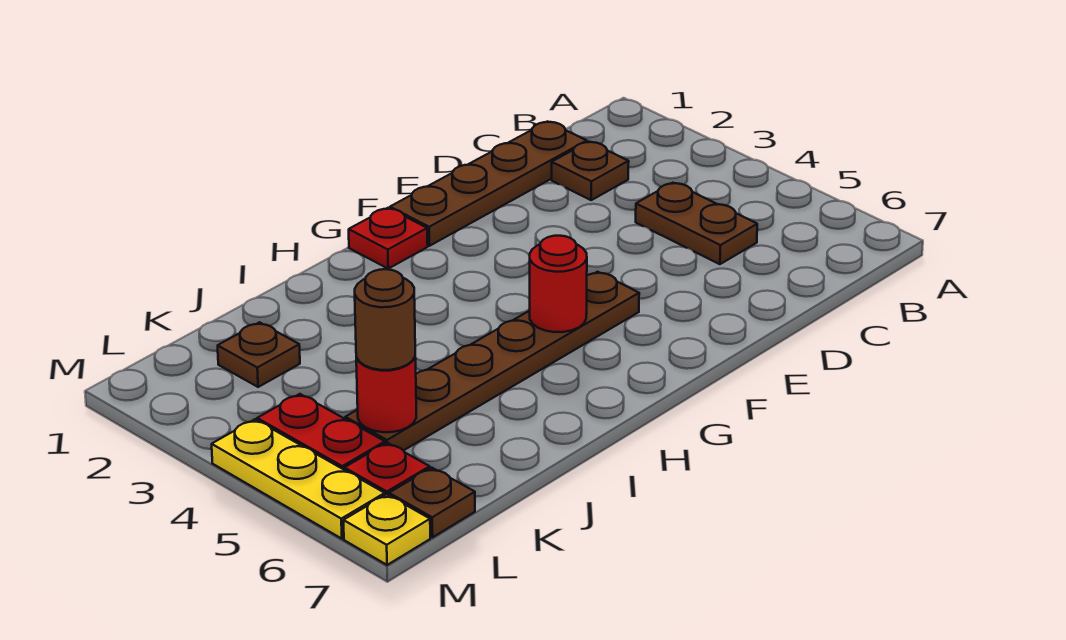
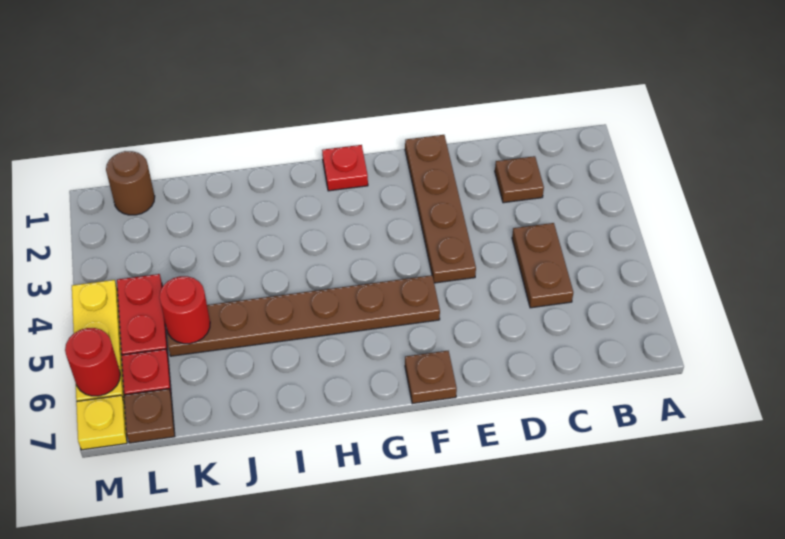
brown plate C1:F1 level 1 -> brown plate E1:E4 level 1
red round brick G5 level 2 -> red round brick M6 level 2
brown plate K2 level 1 -> brown plate F7 level 1
brown round brick K5 level 3 -> brown round brick L1 level 1

